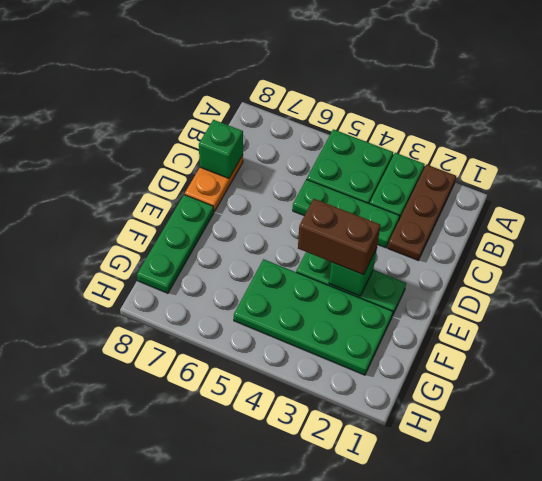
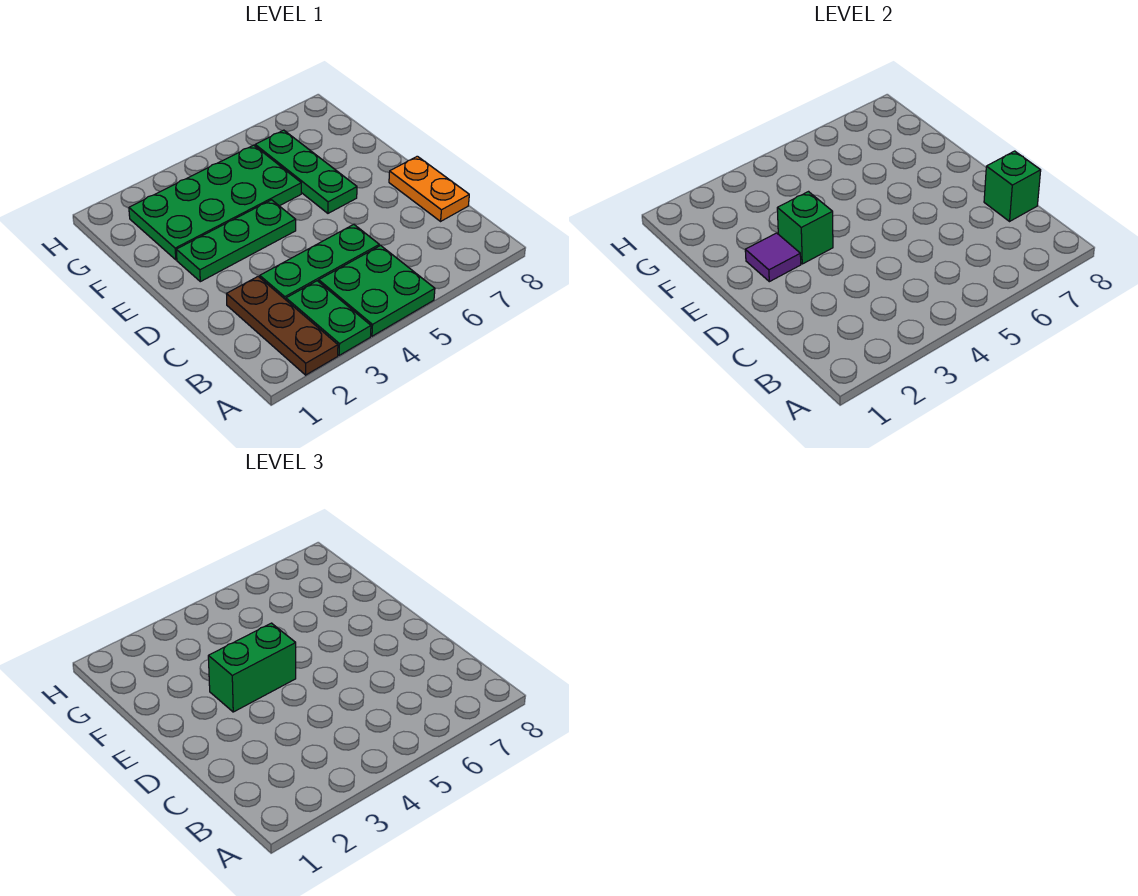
none -> purple tile E2 level 2
brown brick E3:E4 level 3 -> green brick E3:E4 level 3
green plate E8:G8 level 1 -> green plate E6:G6 level 1

